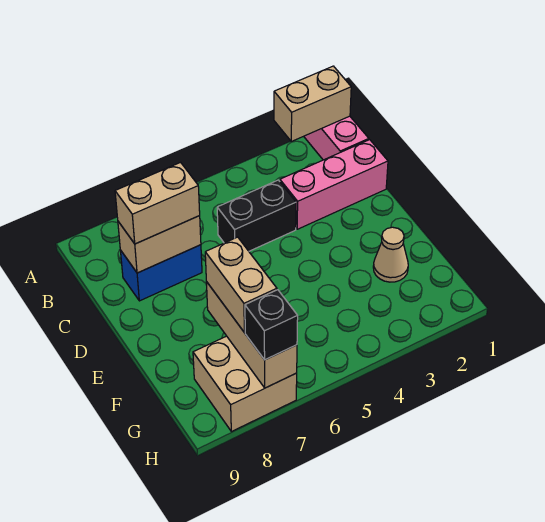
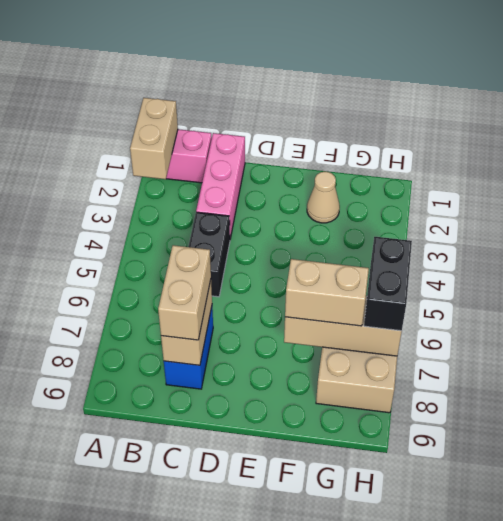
black brick H7 level 3 -> black brick H6:H7 level 3

